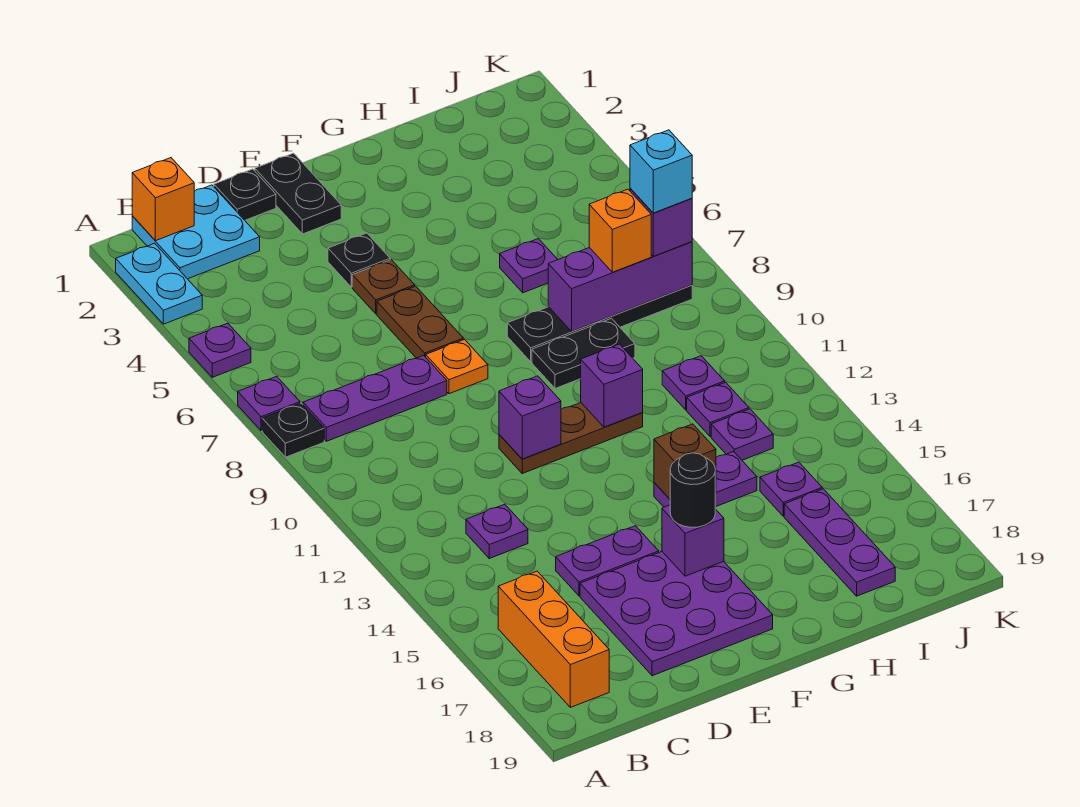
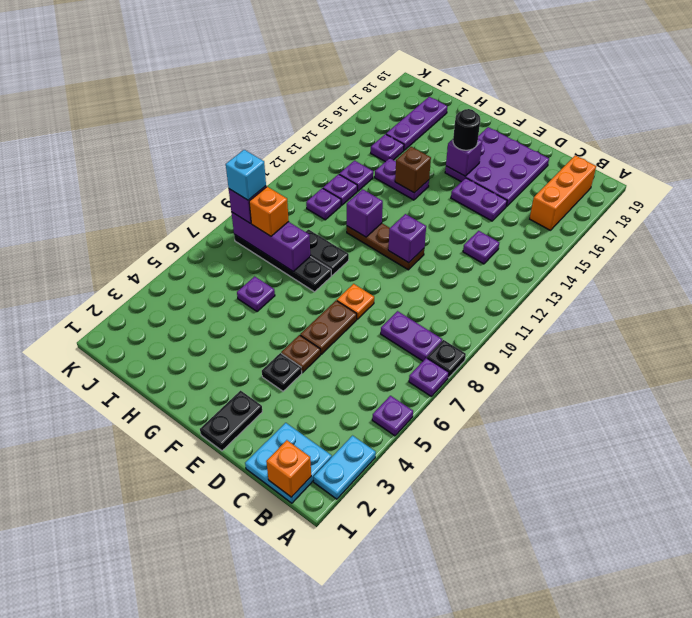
purple plate B8:D8 level 1 -> purple plate B8:C8 level 1
black plate D1 level 1 -> none

